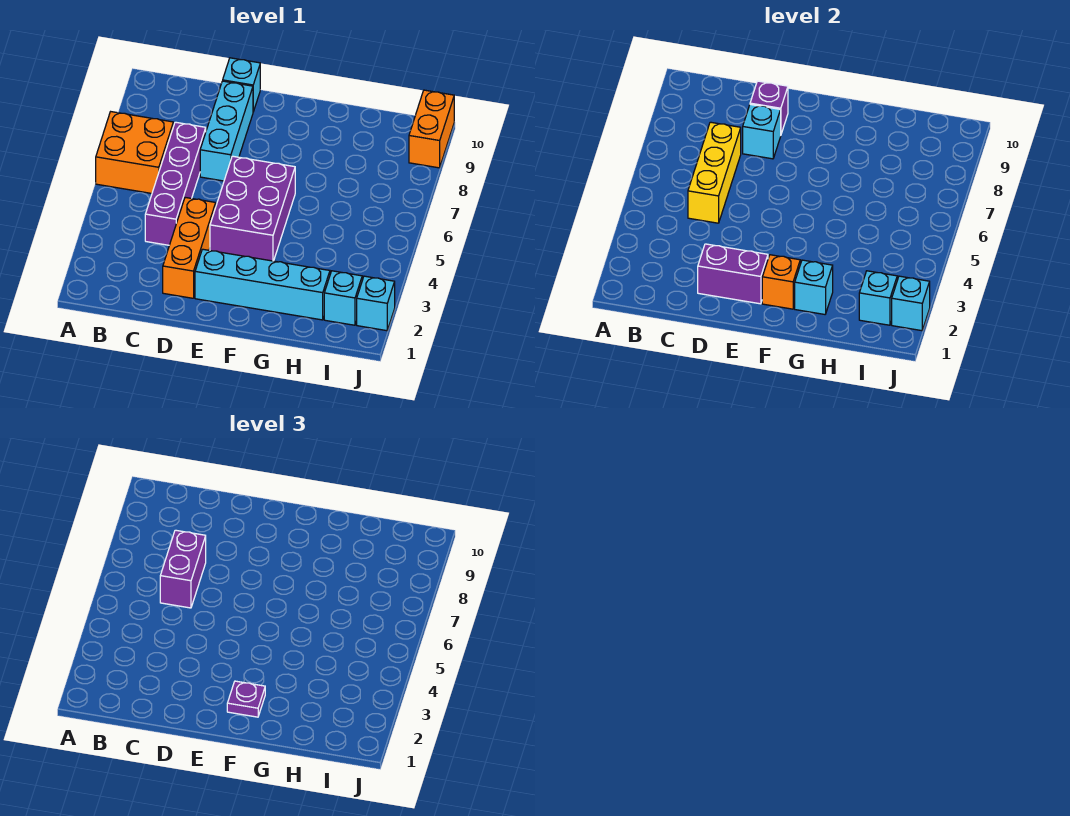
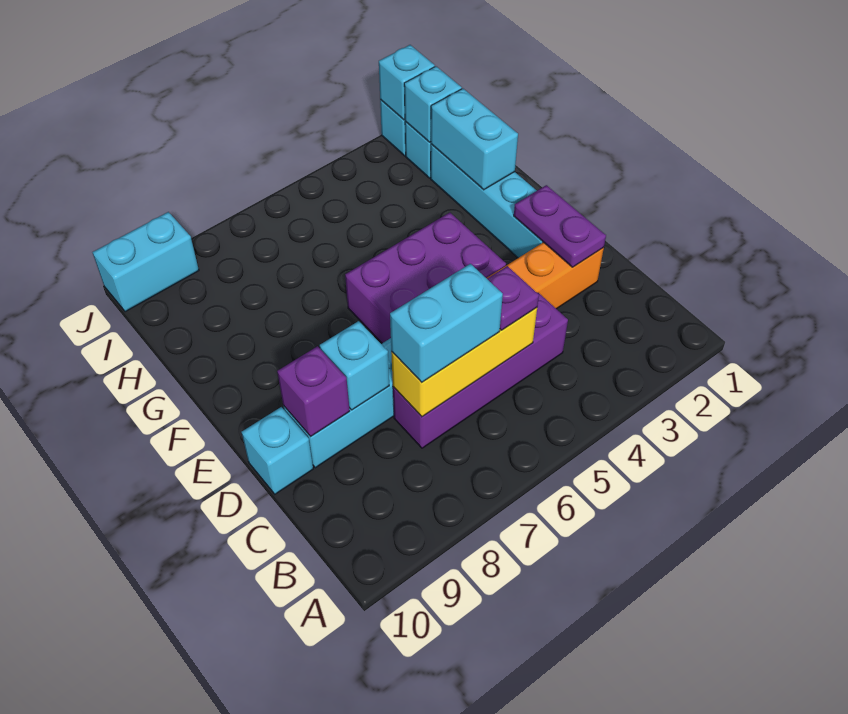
orange brick A6:B7 level 1 -> none
purple brick C6:C7 level 3 -> cyan brick C6:C7 level 3
purple brick D2:E2 level 2 -> purple plate D2:E2 level 2
orange brick F2 level 2 -> none
purple plate F2 level 3 -> purple plate C5 level 3
cyan brick G2 level 2 -> cyan brick G2:H2 level 2
orange brick J9:J10 level 1 -> cyan brick J9:J10 level 1

